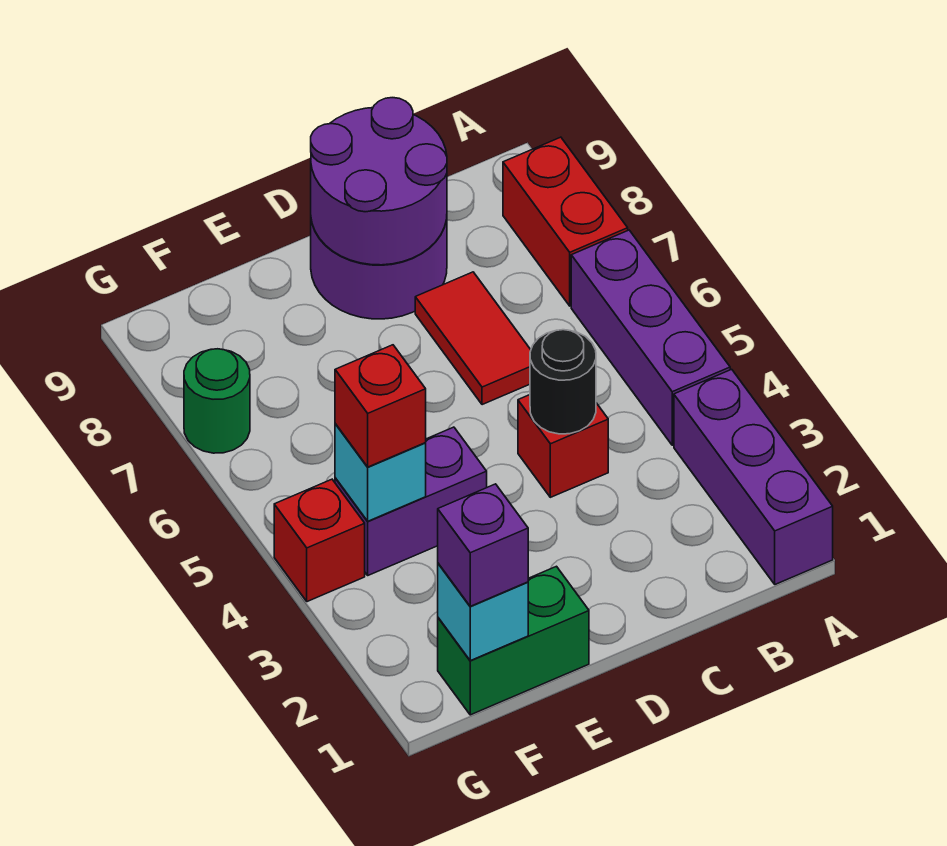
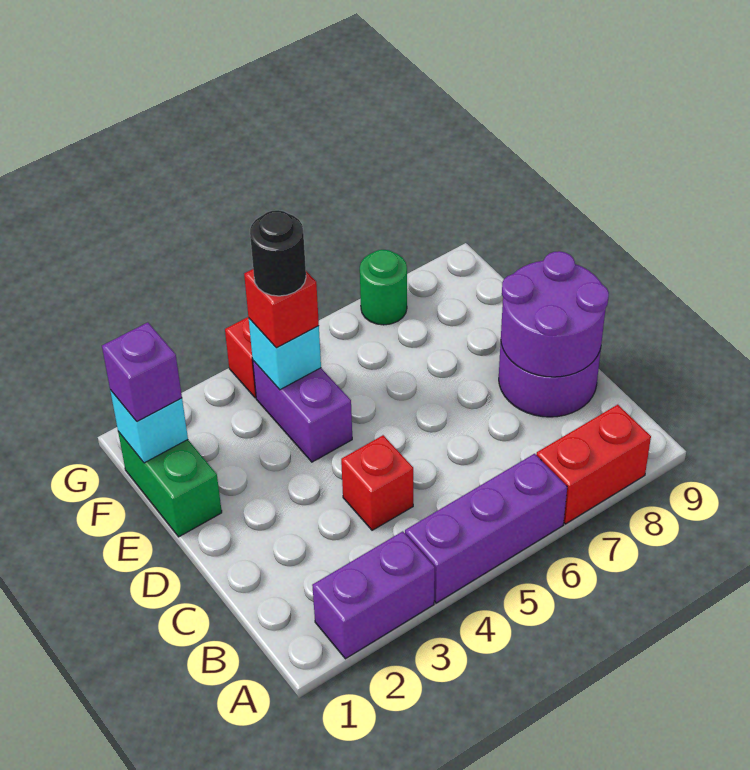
purple brick A1:A3 level 1 -> purple brick A2:A3 level 1
black round brick C4 level 2 -> black round brick F4 level 4
red tile C6:C7 level 1 -> none

